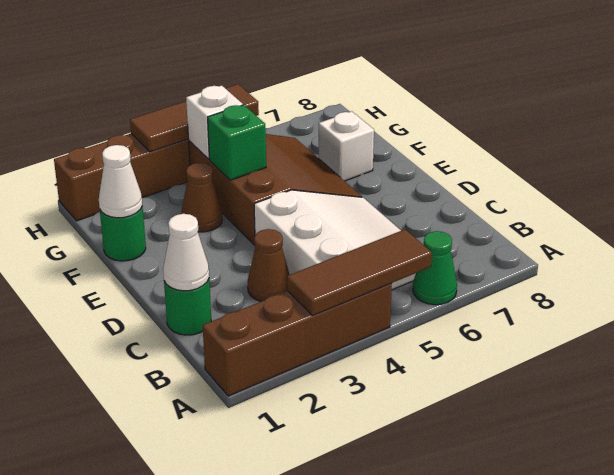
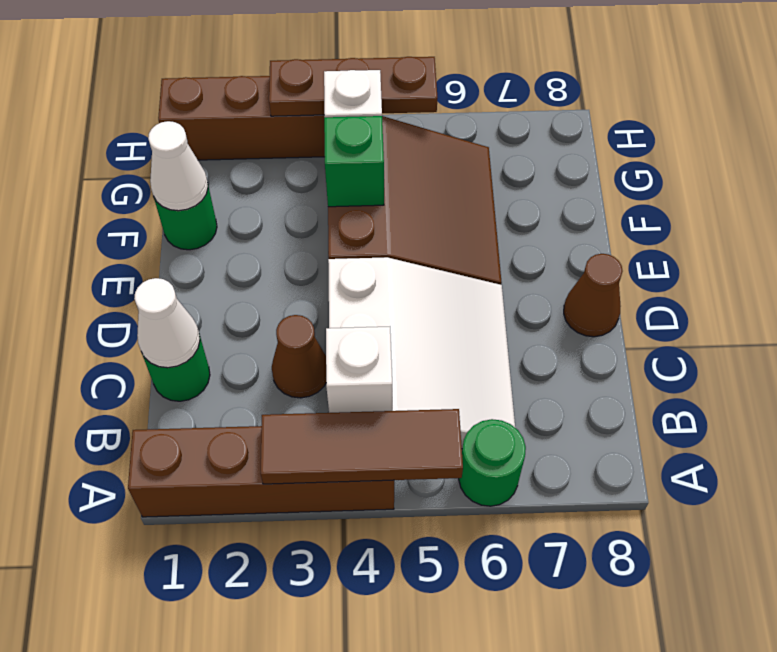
green cone A6 level 1 -> green round brick A6 level 1
brown cone F3 level 1 -> brown cone D8 level 1
white brick F7 level 1 -> white brick B4 level 2
brown tile H3:H5 level 2 -> brown plate H3:H5 level 2

